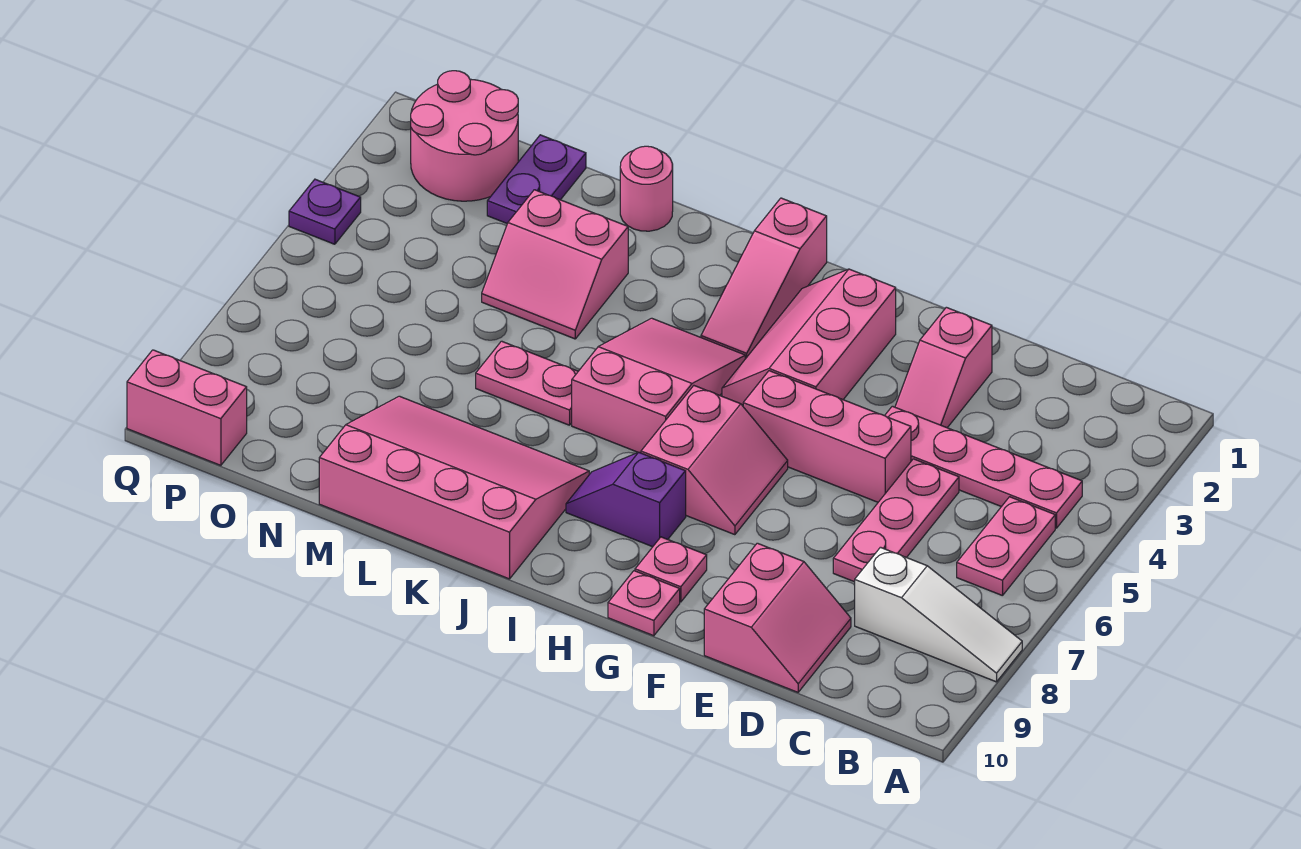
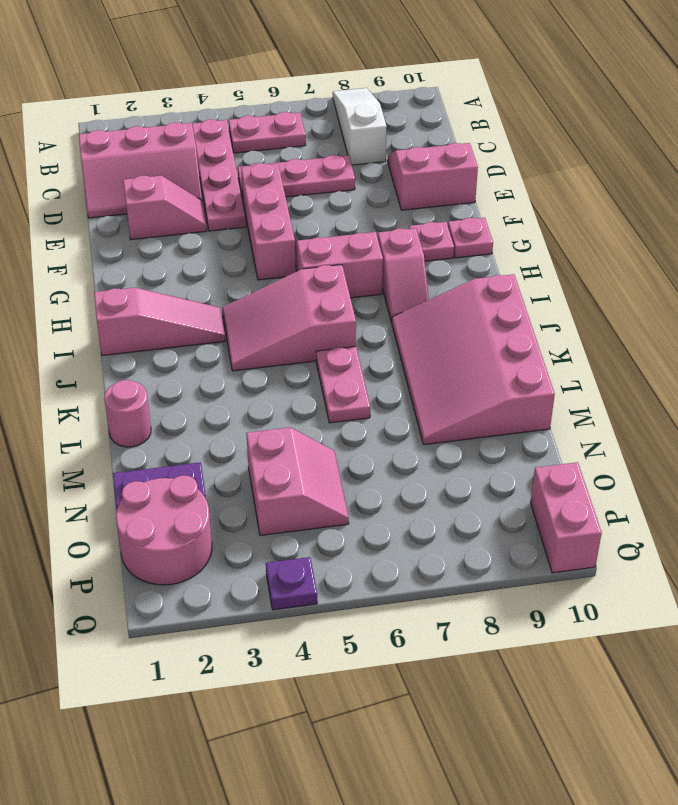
pink slope G2:H4 level 1 top G -> pink slope C1:D3 level 1 top C
purple slope H8:I8 level 1 top H -> pink slope H8:I8 level 1 top H
pink slope L3:M4 level 1 top 3 -> pink slope N4:O5 level 1 top 4

